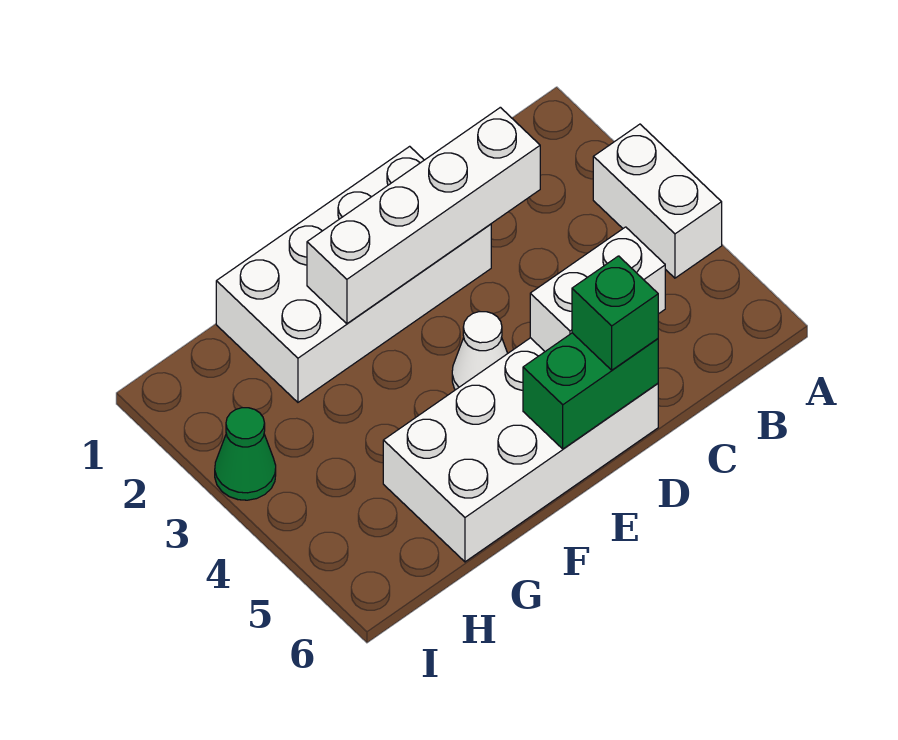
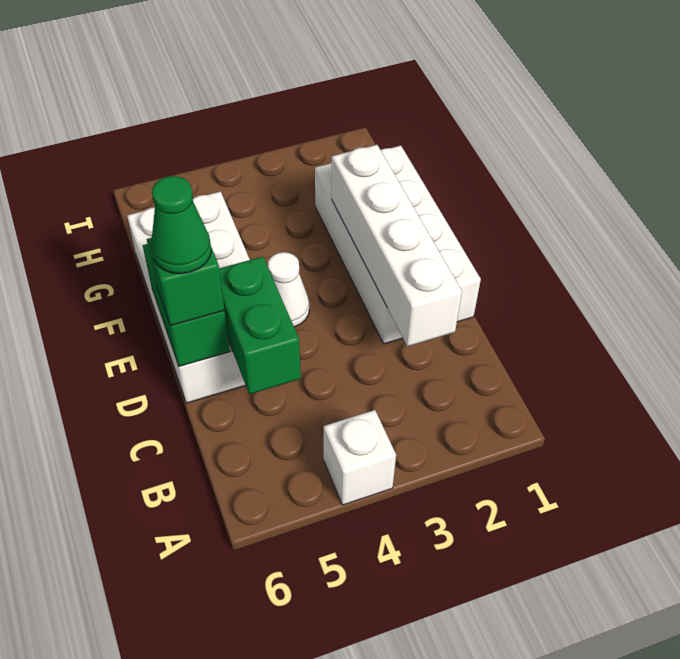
white brick A3:A4 level 1 -> white brick A4 level 1
white brick C5:D5 level 2 -> green brick C5:D5 level 2
green cone I3 level 1 -> green cone D6 level 4

